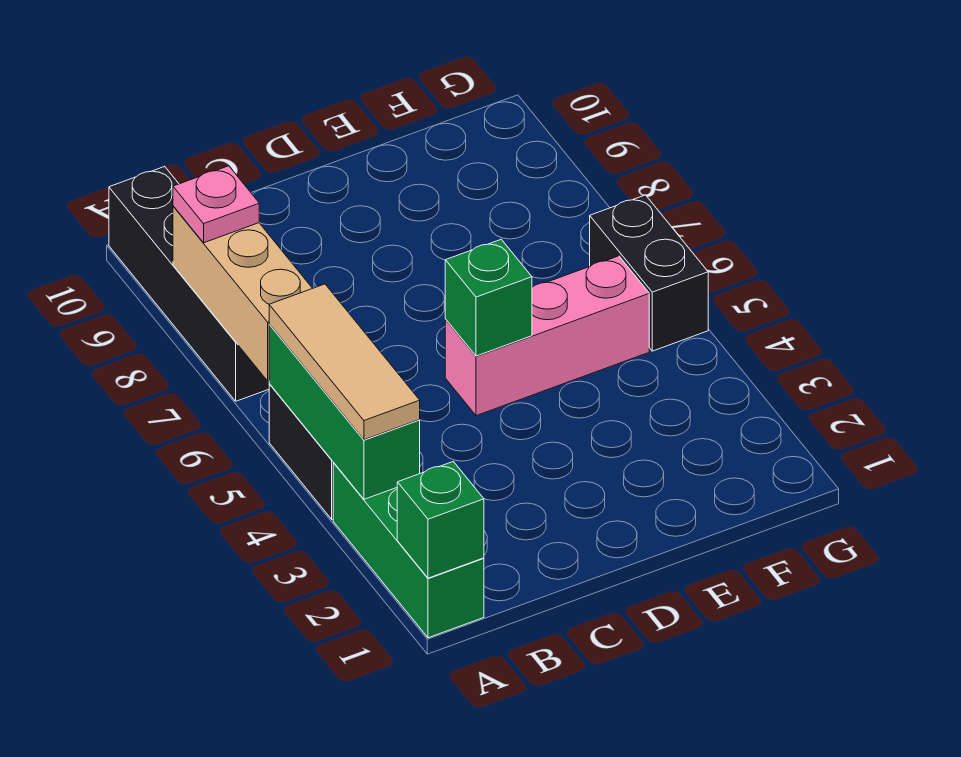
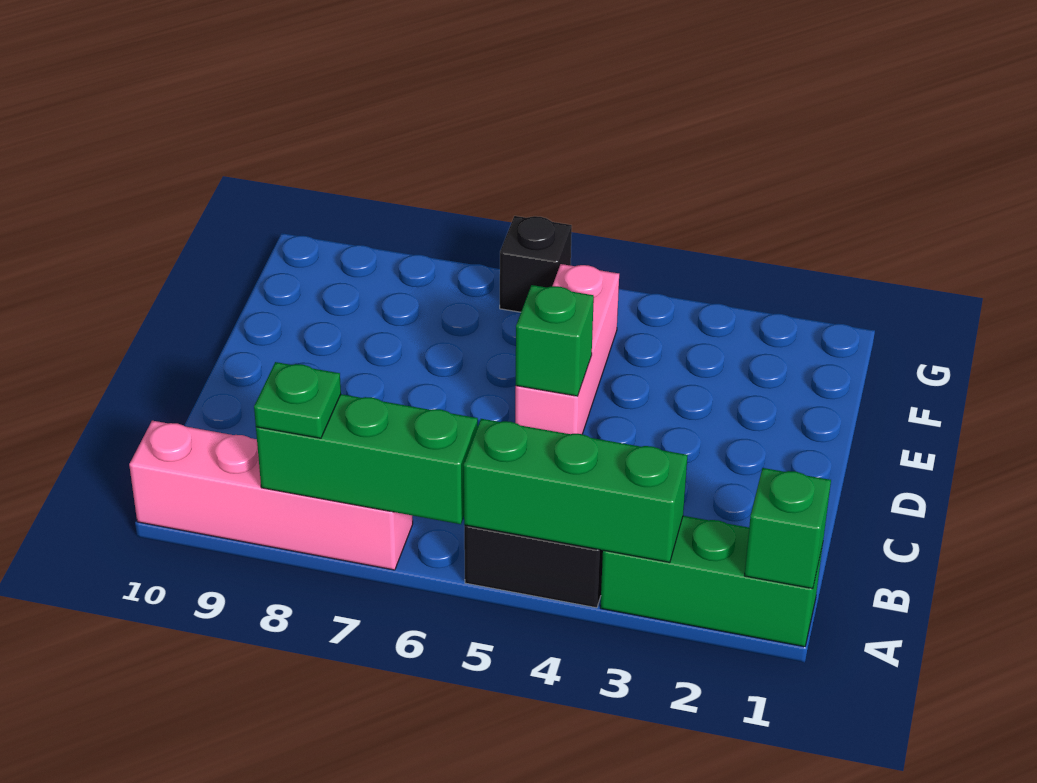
tan tile A3:A5 level 3 -> none
tan brick A6:A8 level 2 -> green brick A6:A8 level 2
black brick A7:A10 level 1 -> pink brick A7:A10 level 1
pink plate A8 level 3 -> green plate A8 level 3
black brick G5:G6 level 1 -> black brick G6 level 1

